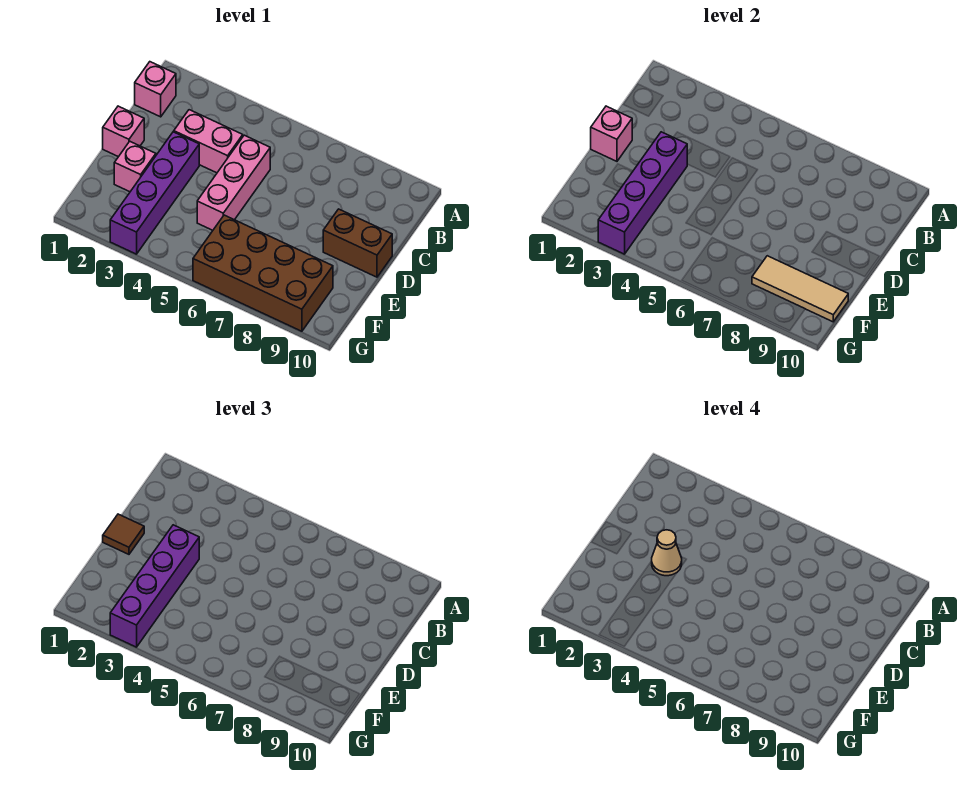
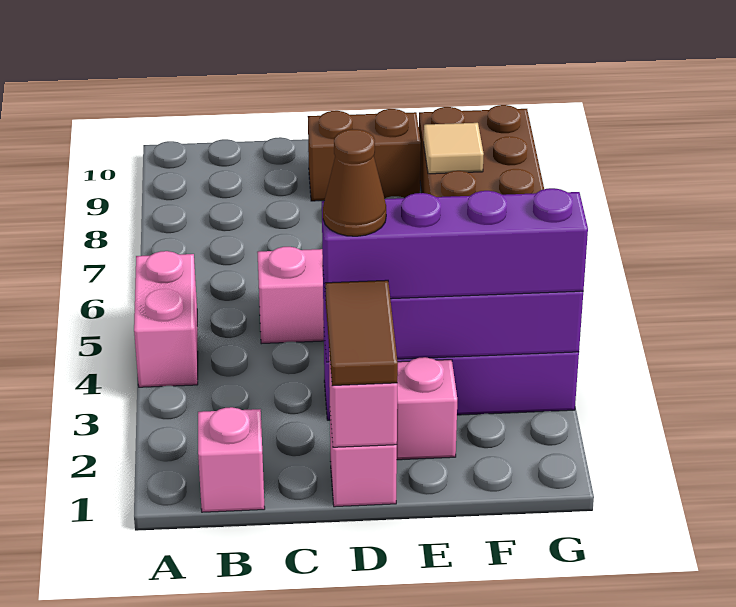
pink brick C3:C4 level 1 -> pink brick A4:A5 level 1
brown tile D1 level 3 -> brown tile D1:D2 level 3
tan cone D3 level 4 -> brown cone D3 level 4
brown brick D9:D10 level 1 -> brown brick D9:E9 level 1
tan tile F8:F10 level 2 -> tan tile F8 level 2

